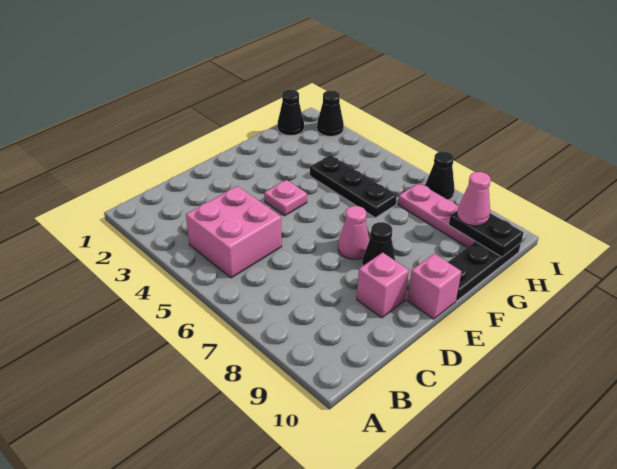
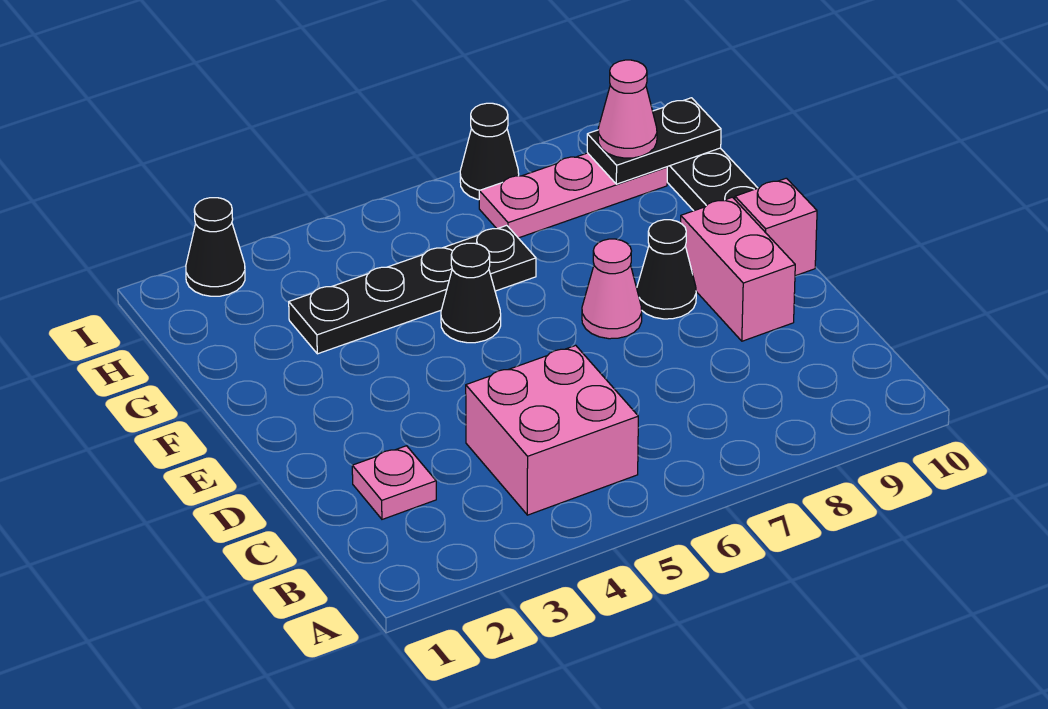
pink brick D9 level 1 -> pink brick D9:E9 level 1
pink plate E4 level 1 -> pink plate C2 level 1
black plate G4:G6 level 1 -> black plate G3:G6 level 1
black cone H1 level 1 -> black cone F5 level 1

